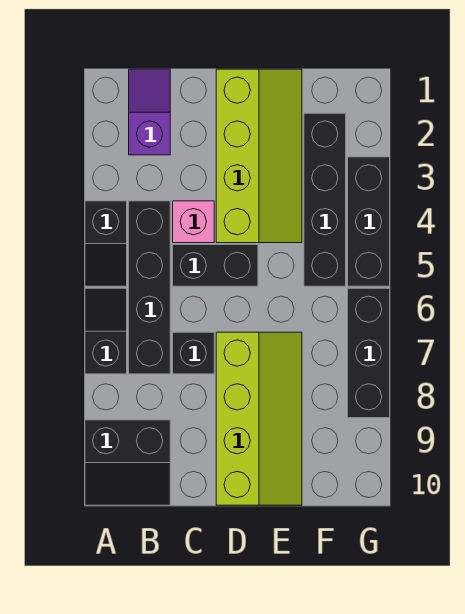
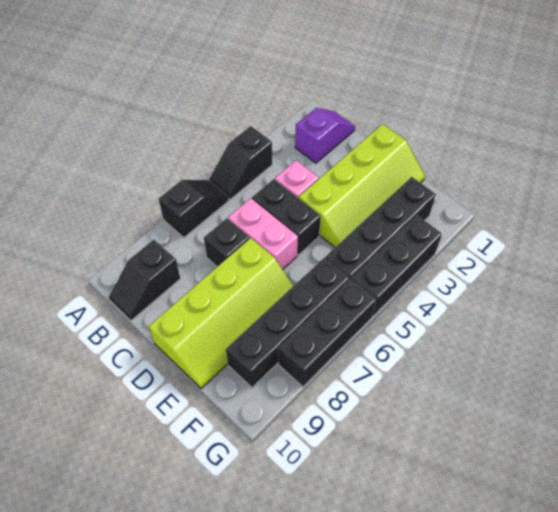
black slope A9:B10 level 1 top 9 -> black slope B9:B10 level 1 top 9
black brick B4:B7 level 1 -> black brick F6:F9 level 1
none -> pink brick C6:D6 level 1

